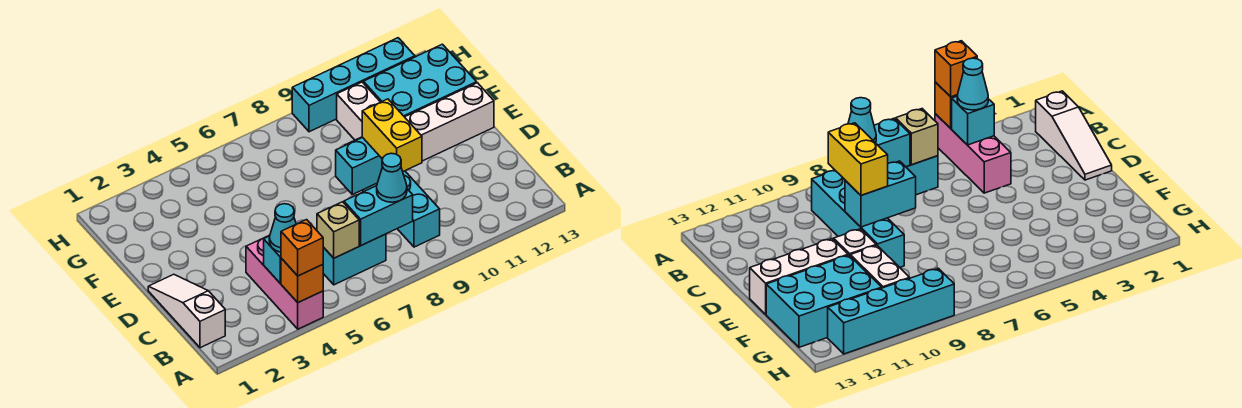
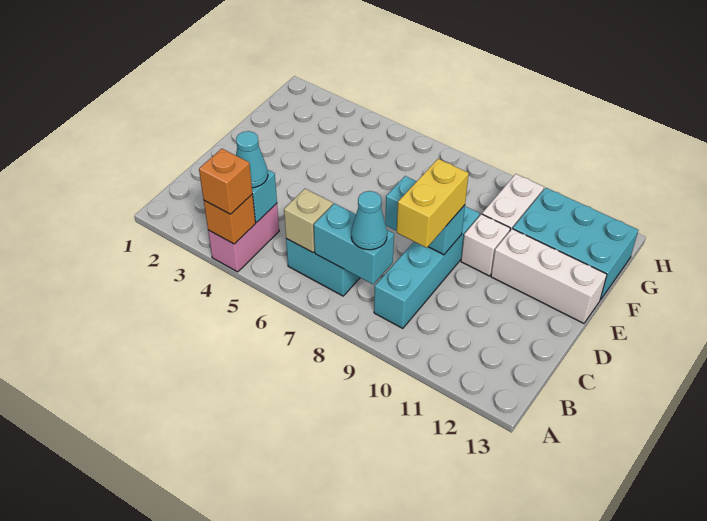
pink brick A4:C4 level 1 -> pink brick A4:B4 level 1
white slope B1:D1 level 1 top B -> none
cyan brick H9:H12 level 1 -> none

